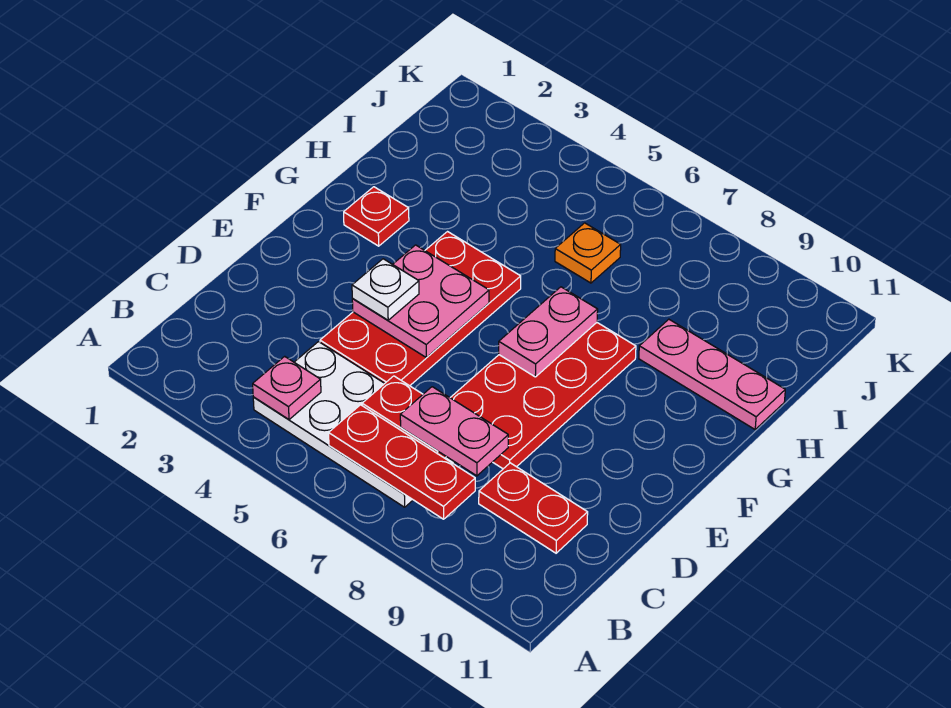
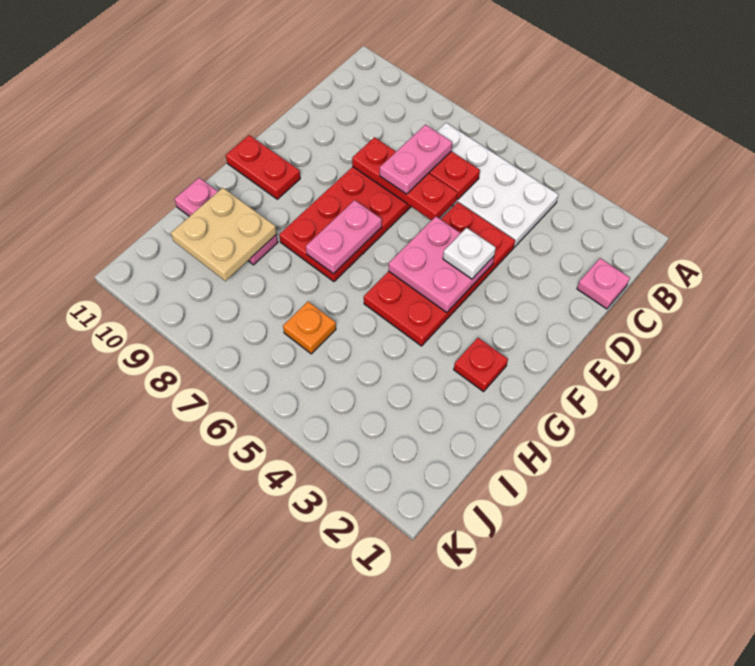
pink plate B4 level 2 -> pink plate C1 level 1
red plate B6:B8 level 2 -> red plate D6:D8 level 2
pink plate C7:C8 level 3 -> pink plate C7:D7 level 3
red plate C9:C10 level 1 -> red plate F10:F11 level 1
none -> tan plate H9:I10 level 2

